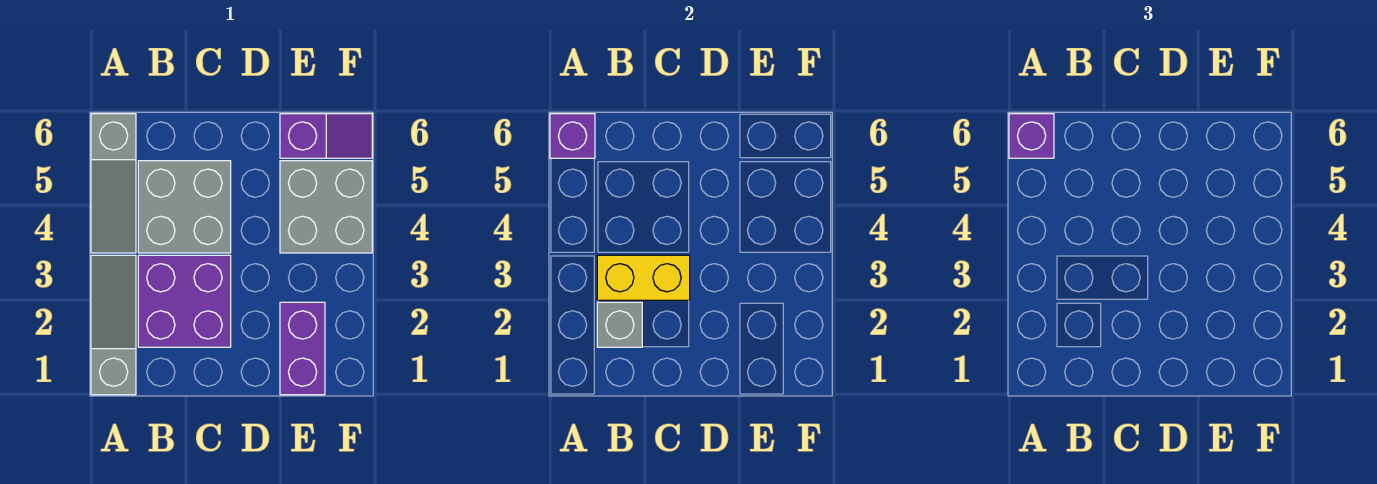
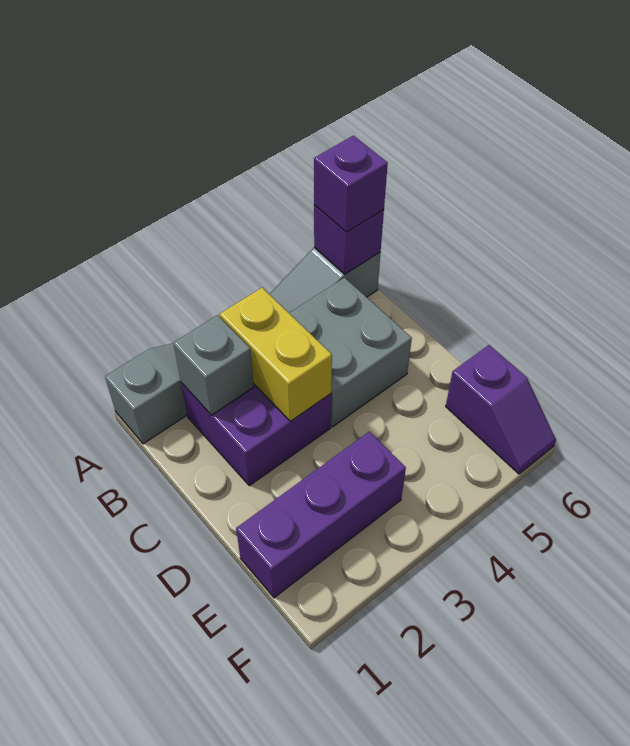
purple brick E1:E2 level 1 -> purple brick E1:E3 level 1
grey brick E4:F5 level 1 -> none

